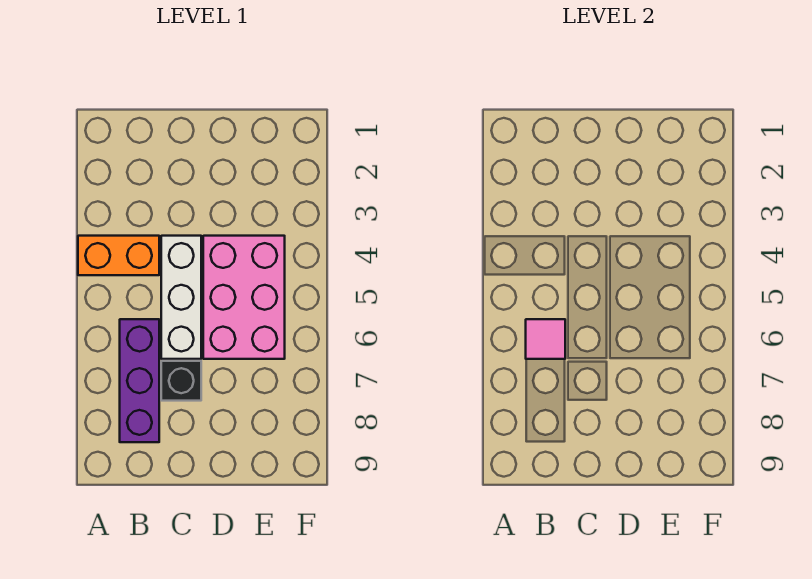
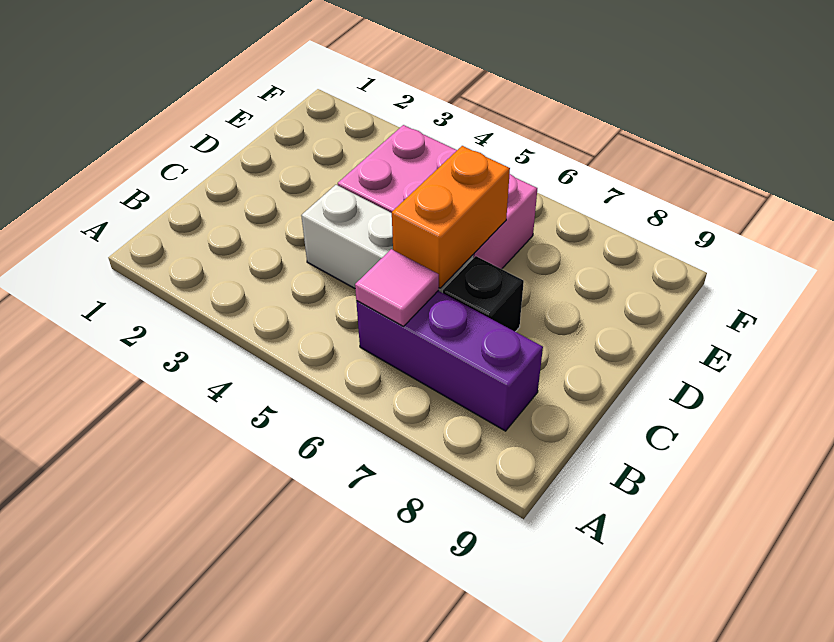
orange brick A4:B4 level 1 -> orange brick C6:D6 level 2

